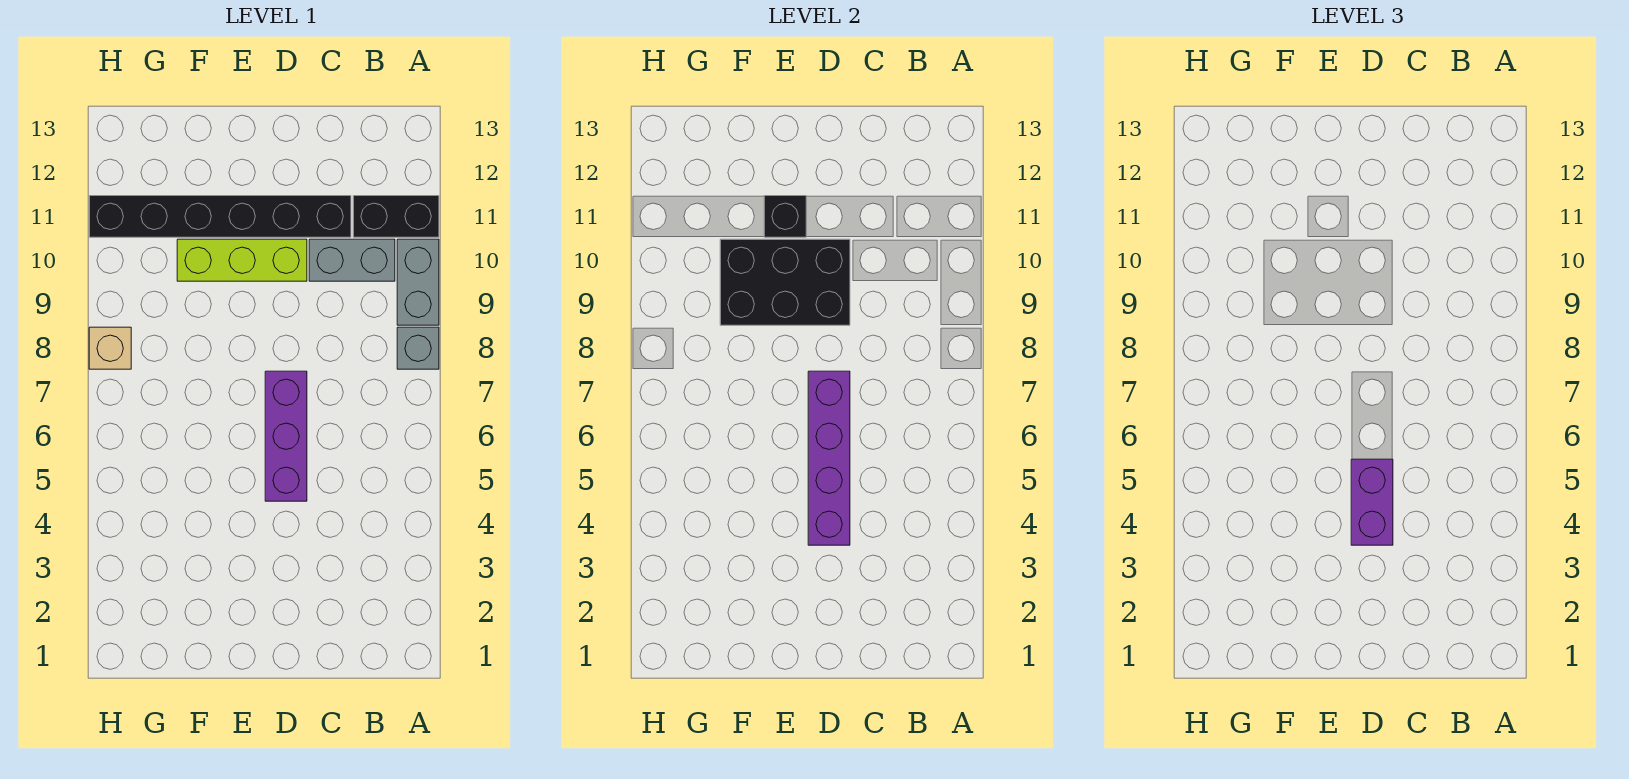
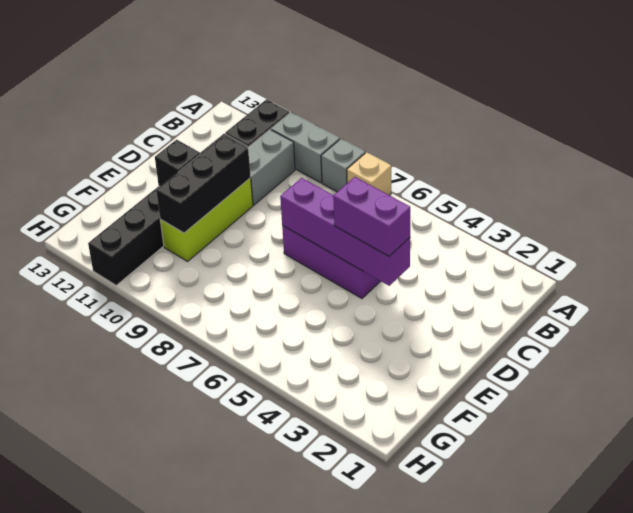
black brick D9:F10 level 2 -> black brick D10:F10 level 2
tan brick H8 level 1 -> tan brick A7 level 1

